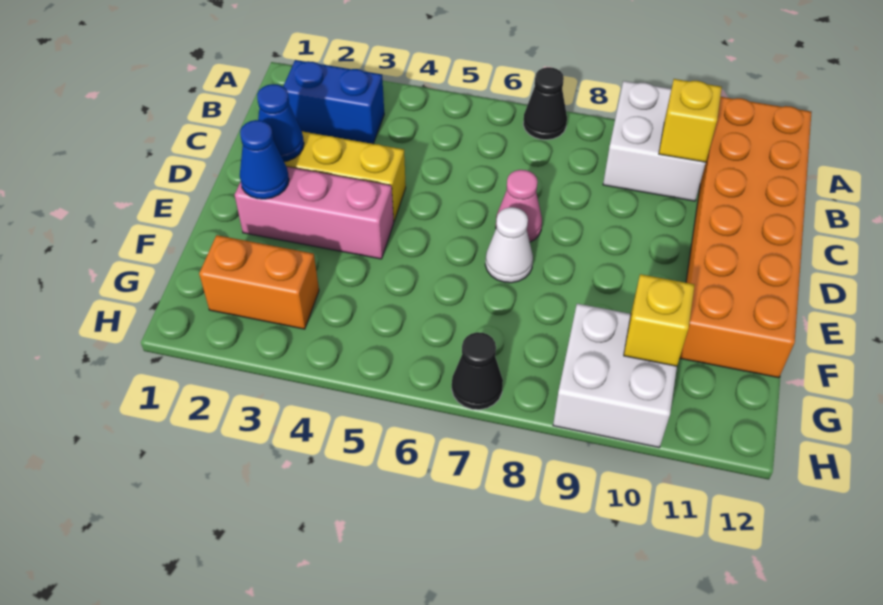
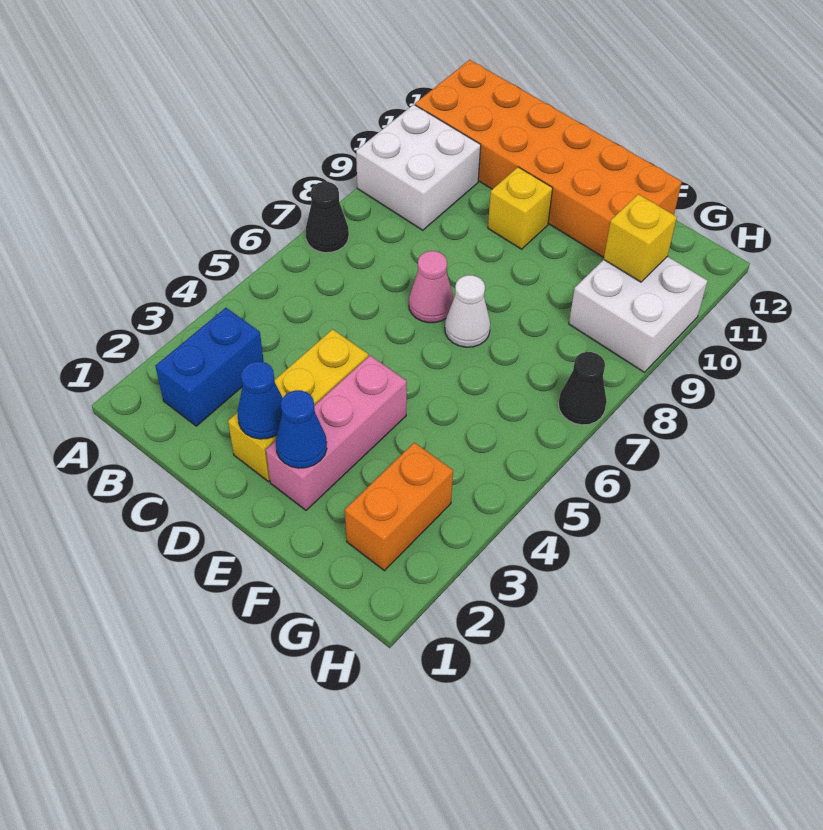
yellow brick B10 level 2 -> yellow brick D10 level 1

